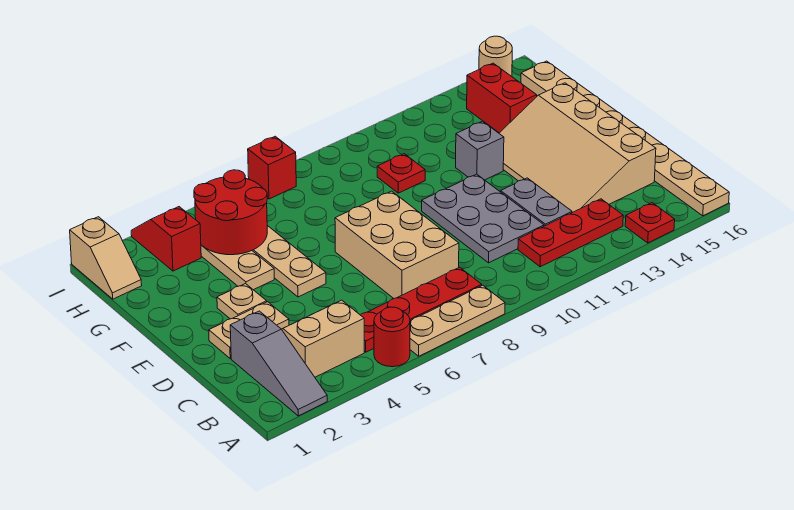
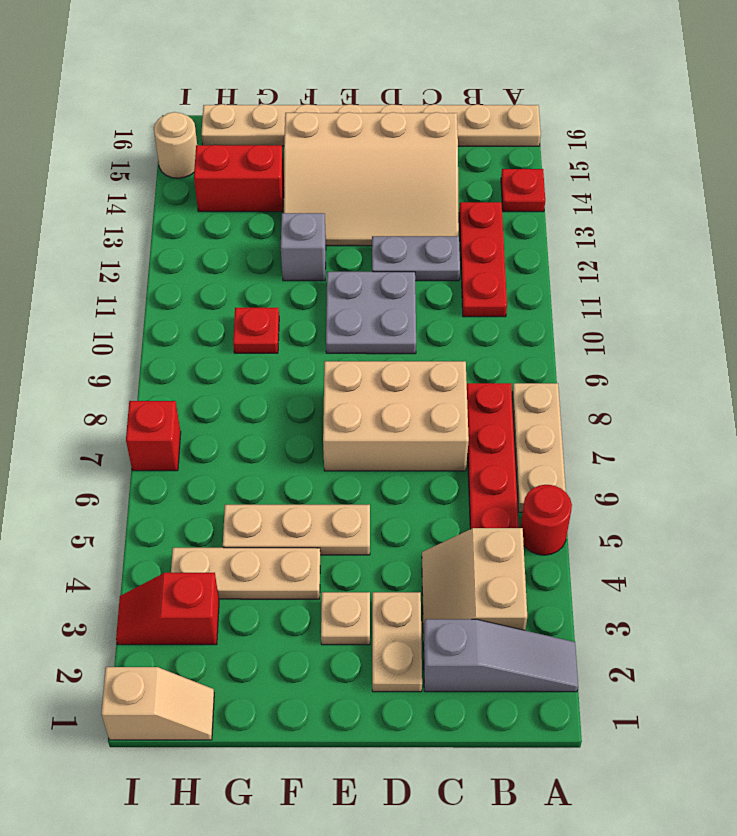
grey plate C10:E11 level 1 -> grey plate D10:E11 level 1
red round brick G4:H5 level 2 -> none

